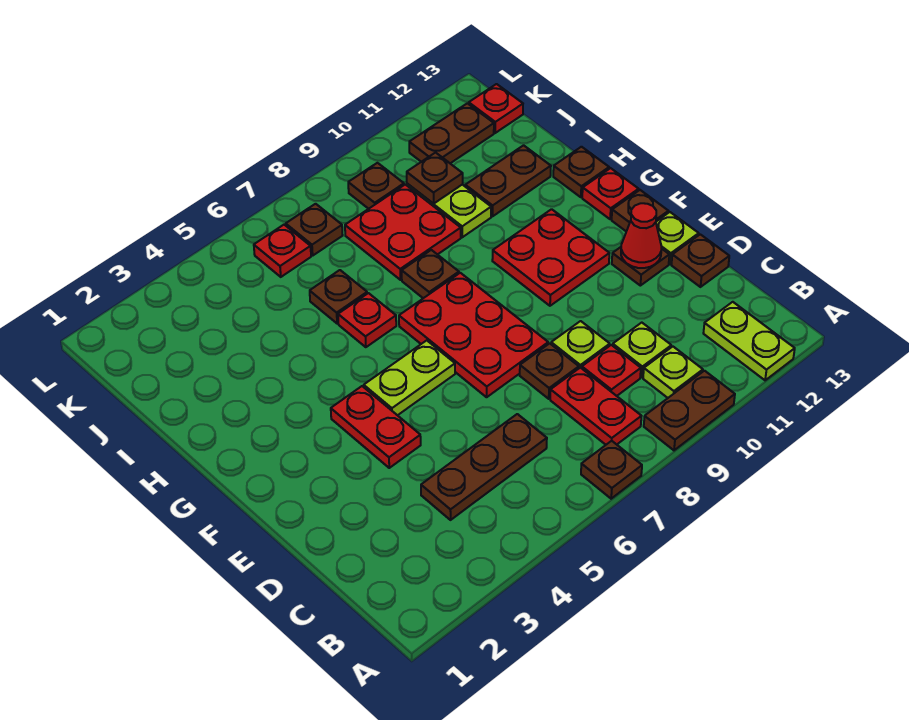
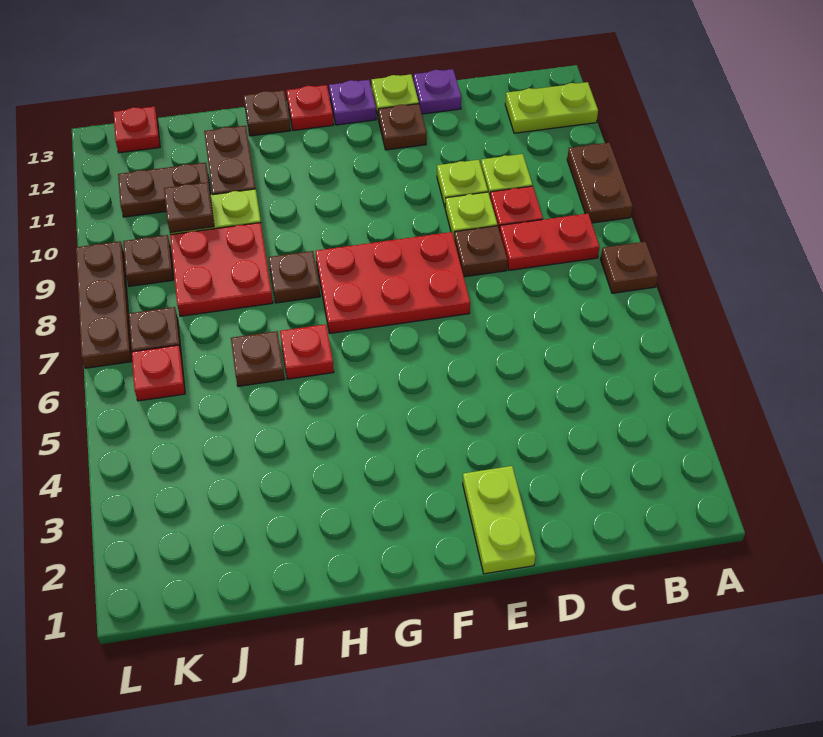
lime plate B10 level 1 -> lime plate D10 level 1
brown plate C4:C6 level 1 -> brown plate L7:L9 level 1
brown plate D13 level 1 -> purple plate D13 level 1
red plate E4:F4 level 1 -> none
red cone E12 level 2 -> none
lime plate F5:F6 level 1 -> lime plate E1:E2 level 1
red plate F10:G11 level 1 -> none
brown plate F13 level 1 -> purple plate F13 level 1
brown plate K11:K12 level 1 -> brown plate J11:K11 level 1

